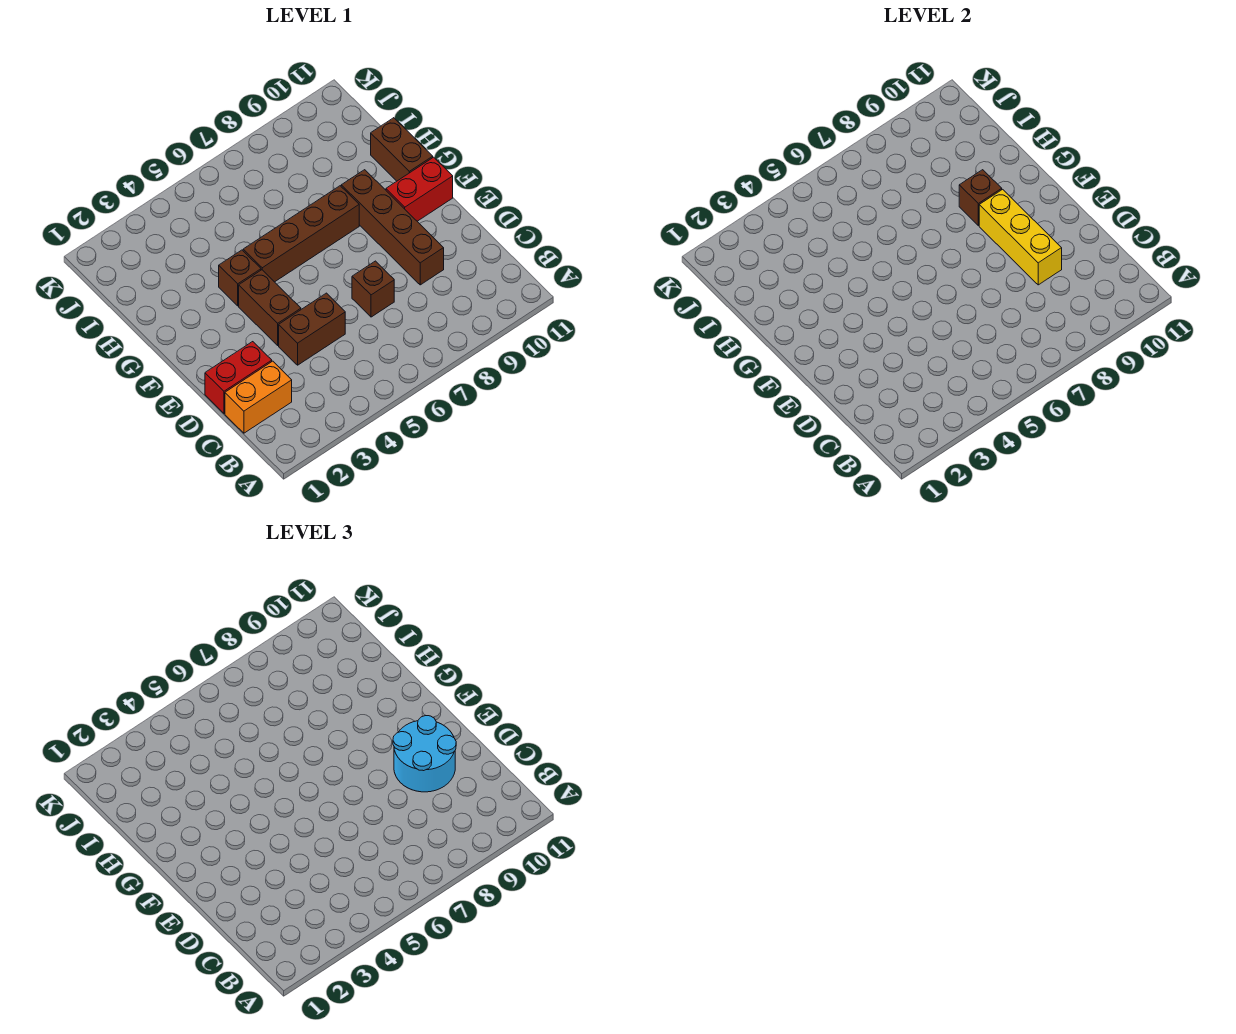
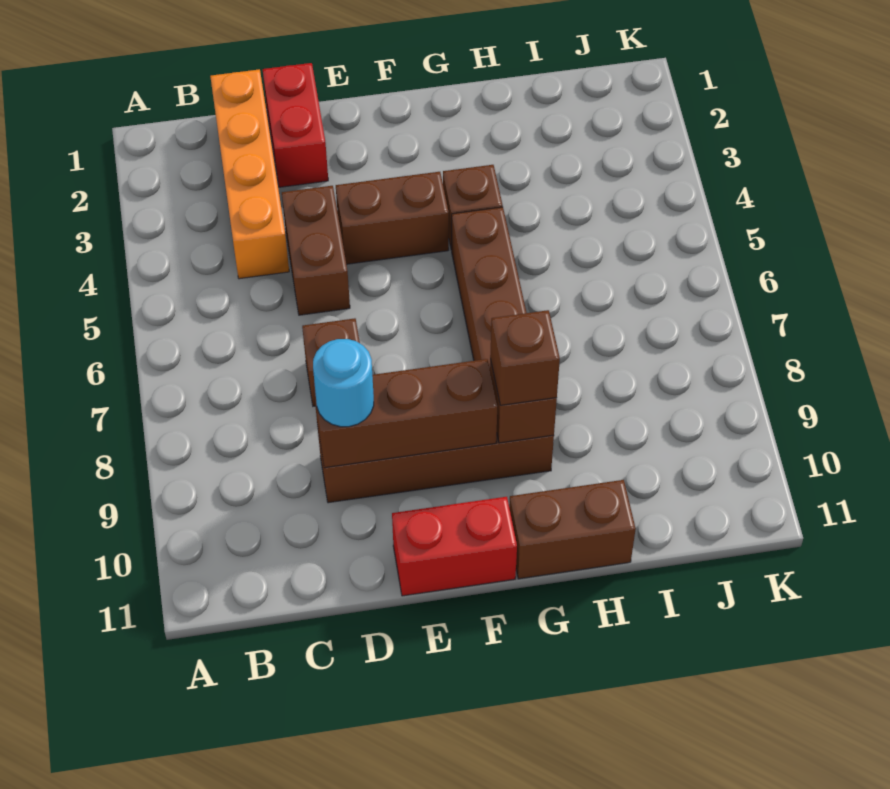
orange brick C1:C2 level 1 -> orange brick C1:C4 level 1
yellow brick D9:F9 level 2 -> brown brick D9:F9 level 2
cyan round brick D9:E10 level 3 -> cyan round brick D9 level 3
red brick F10:F11 level 1 -> red brick E11:F11 level 1
none -> brown brick G9 level 3

